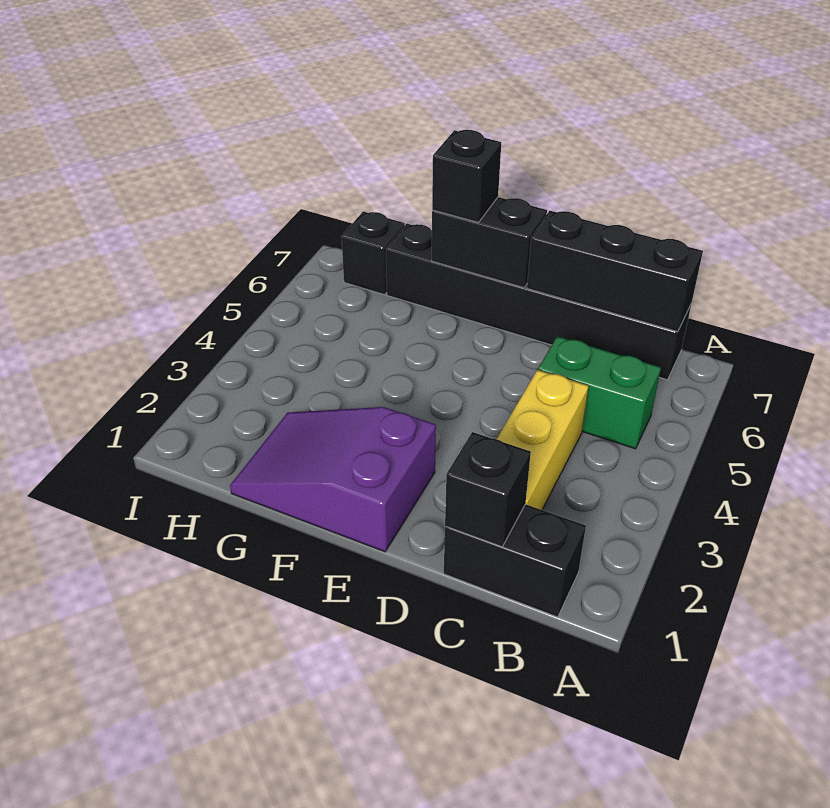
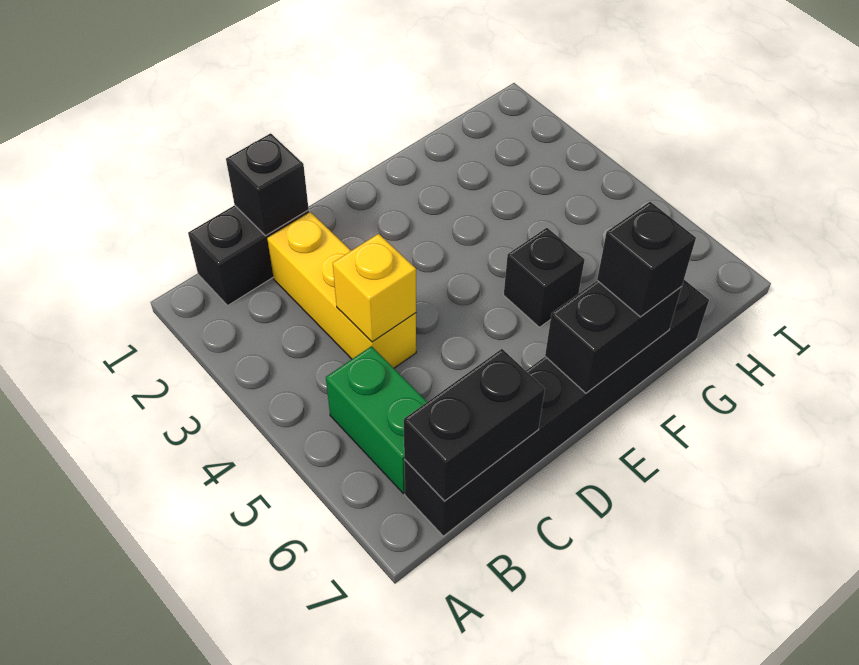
green brick B5:C5 level 1 -> green brick B5:B6 level 1
black brick B7:D7 level 2 -> black brick B7:C7 level 2
none -> yellow brick C4 level 2
purple slope E1:G2 level 1 top E -> none
black brick H7 level 1 -> black brick F5 level 1

